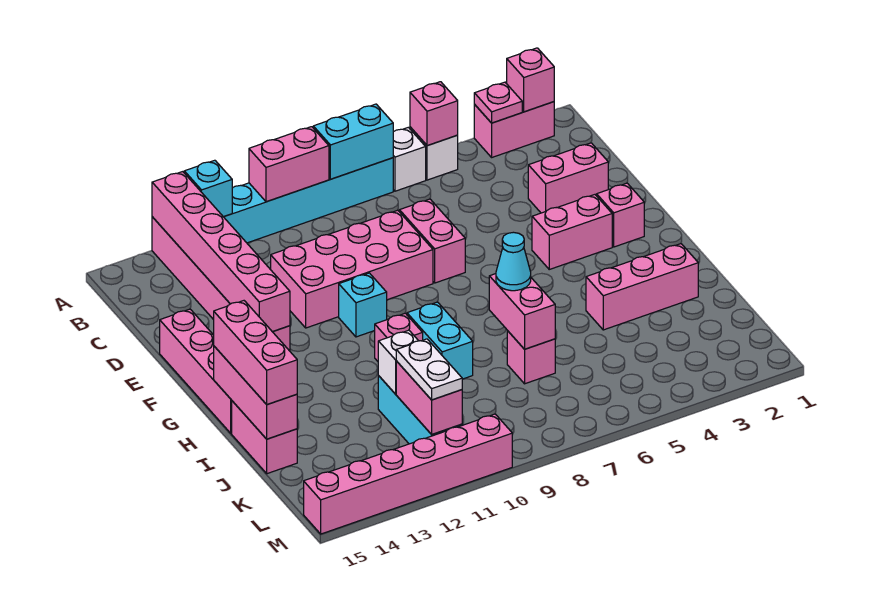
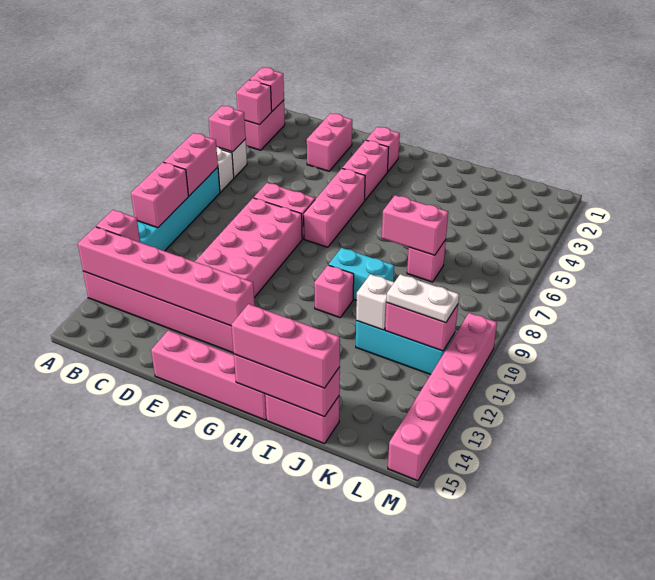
pink plate A3 level 2 -> pink brick A3 level 2
cyan brick A7:A8 level 2 -> pink brick A7:A8 level 2
cyan brick A12 level 2 -> pink brick A12 level 2
cyan brick F10 level 1 -> none
pink brick I2:I4 level 1 -> pink brick F5:F7 level 1
cyan cone I7 level 3 -> none

